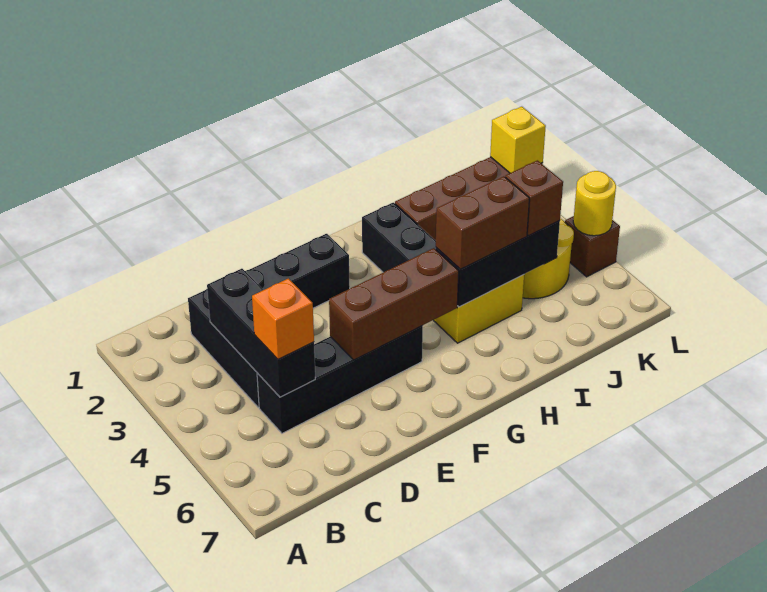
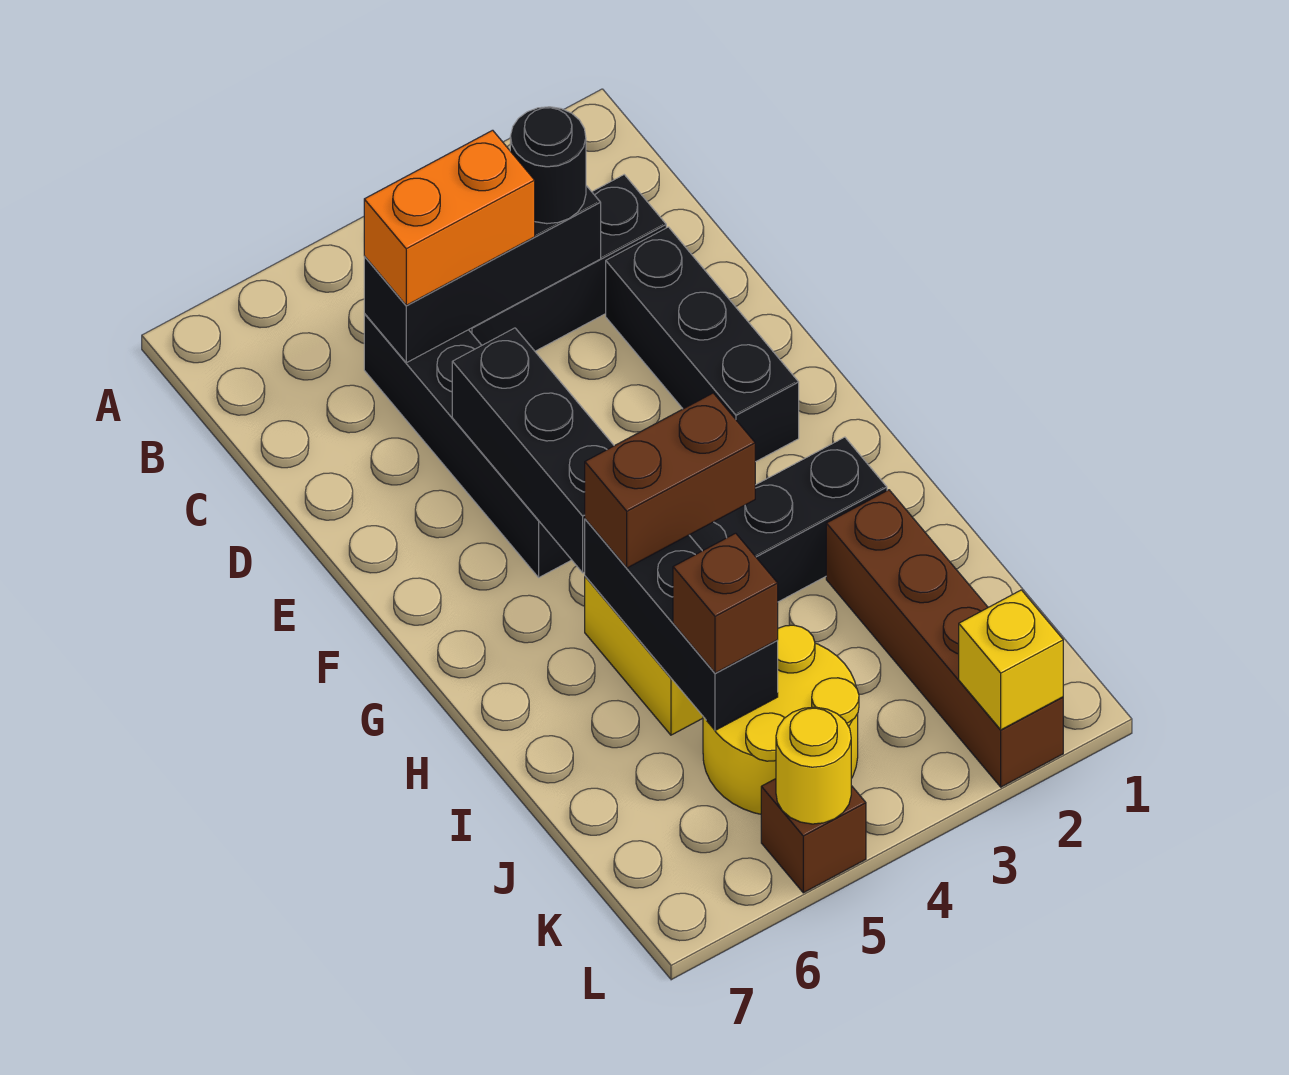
none -> black round brick C3 level 3
orange brick C5 level 3 -> orange brick C4:C5 level 3
brown brick E5:G5 level 2 -> black brick E5:G5 level 2
brown brick H5:I5 level 3 -> brown brick H4:H5 level 3

